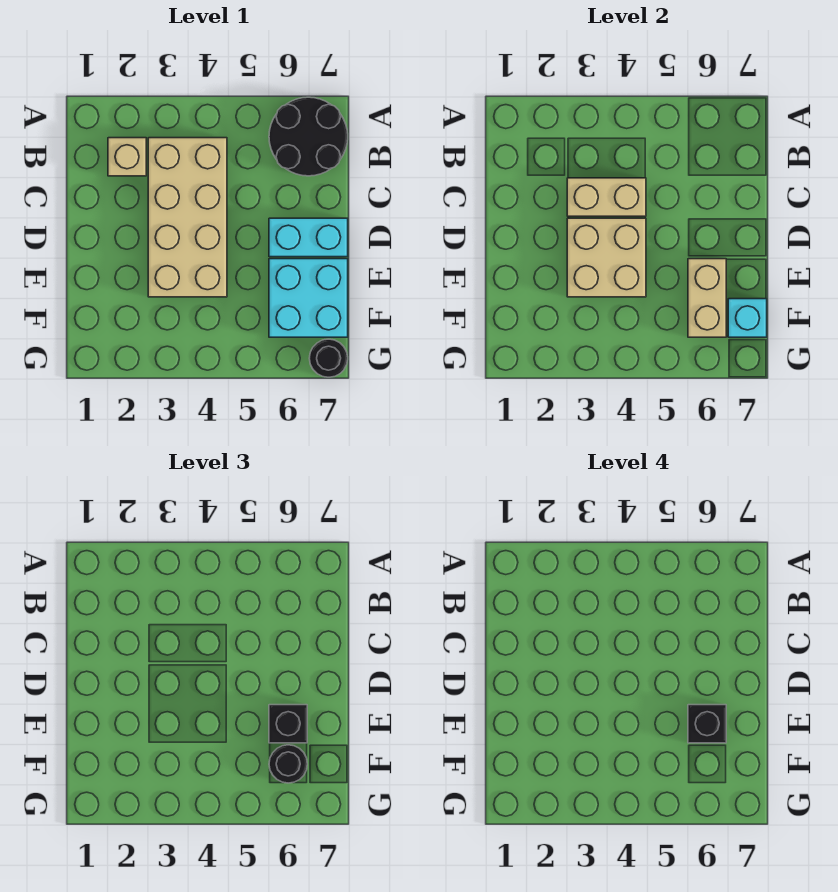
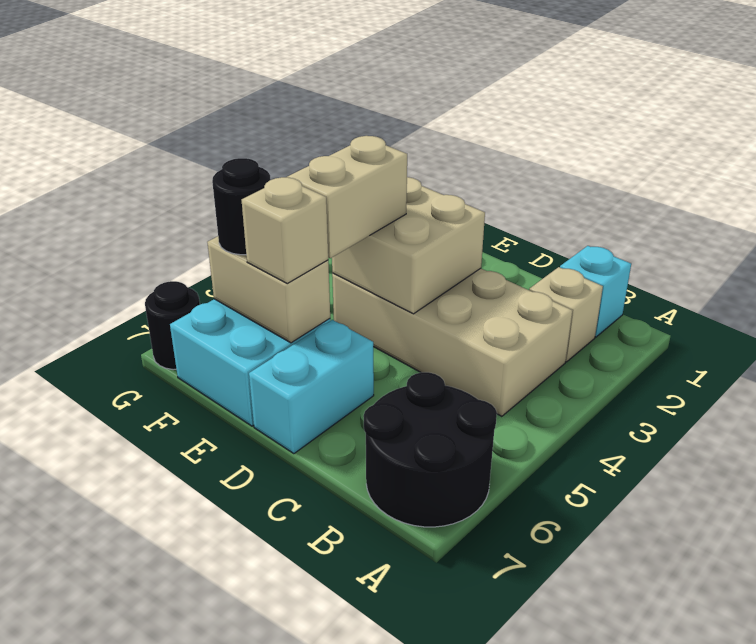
tan brick C3:C4 level 2 -> tan brick E4:E5 level 3
black brick E6 level 3 -> tan brick E6 level 3
black brick E6 level 4 -> none
cyan brick F7 level 2 -> cyan brick B1 level 1

